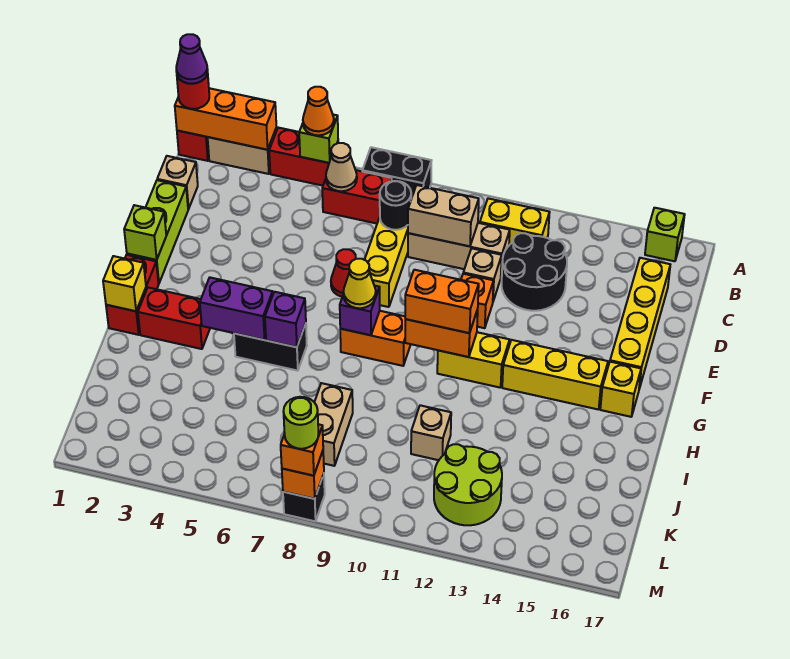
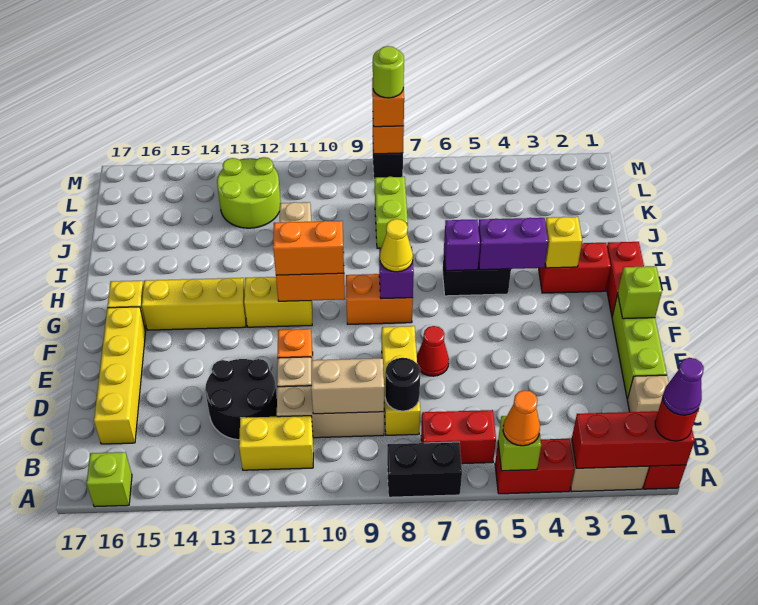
orange brick A1:A3 level 2 -> red brick A1:A3 level 2
tan cone B6 level 2 -> none
yellow brick H1 level 2 -> yellow brick H3 level 2
tan brick J8:K8 level 1 -> lime brick J8:K8 level 1

